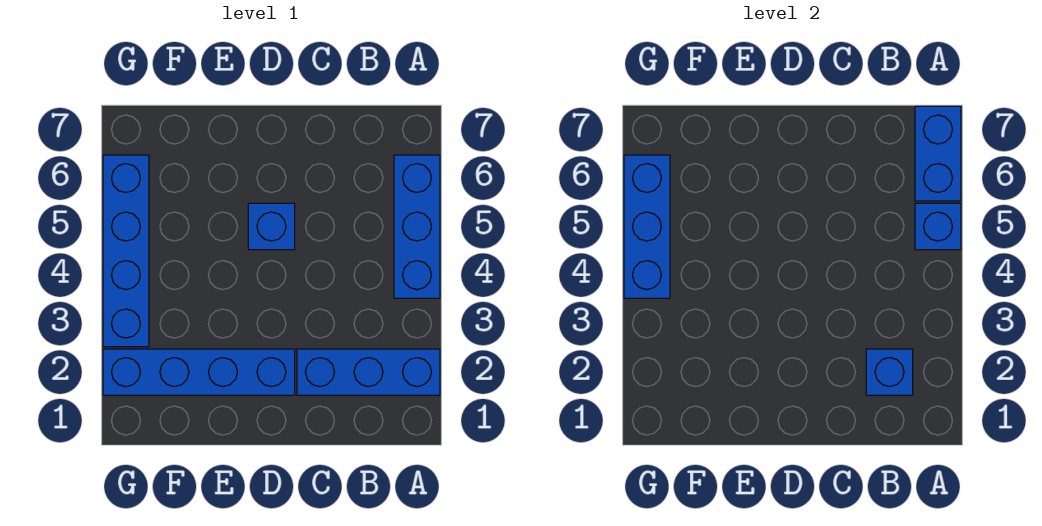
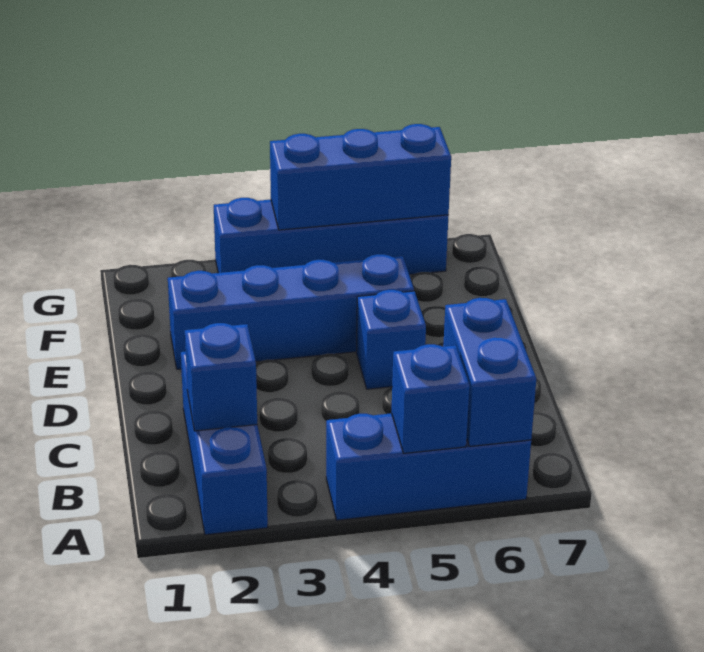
blue brick A6:A7 level 2 -> blue brick A6:B6 level 2
blue brick D2:G2 level 1 -> blue brick E2:E5 level 1

